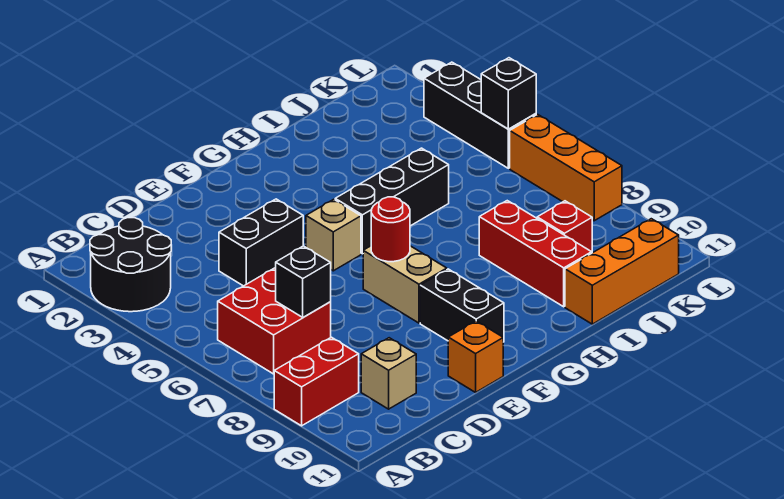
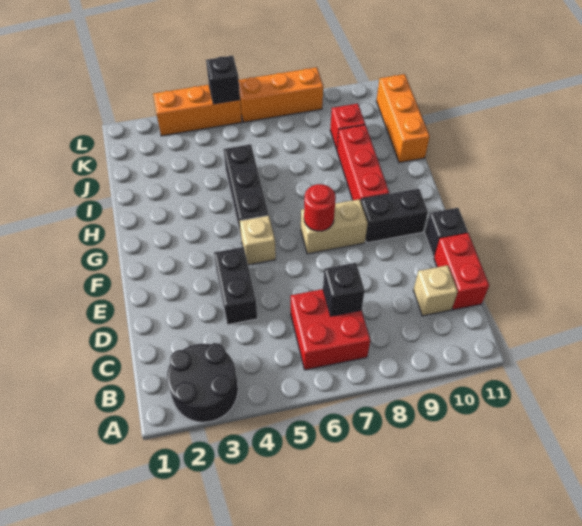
red brick A9:B9 level 1 -> red brick C11:D11 level 1
orange brick E11 level 1 -> black brick E11 level 1
red brick I8:I10 level 1 -> red brick G9:I9 level 1
black brick L3:L5 level 1 -> orange brick L3:L5 level 1

